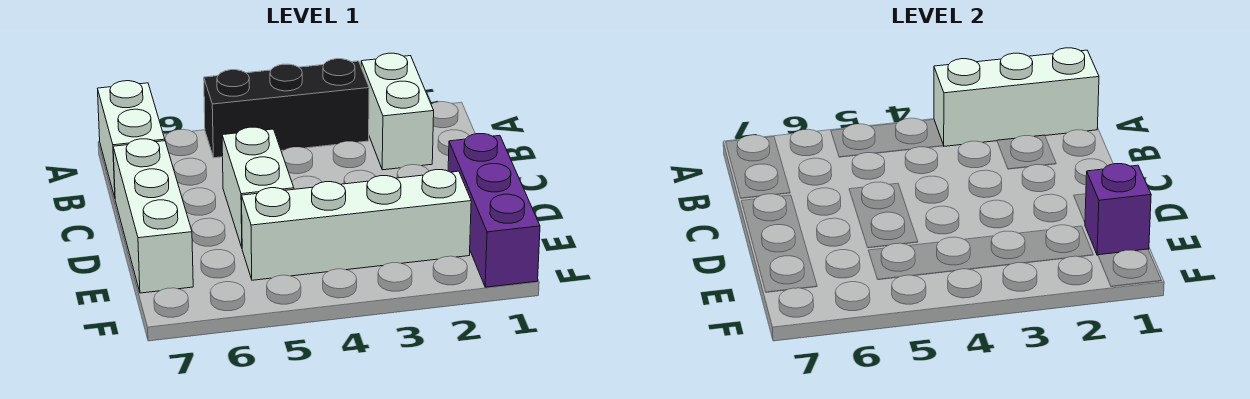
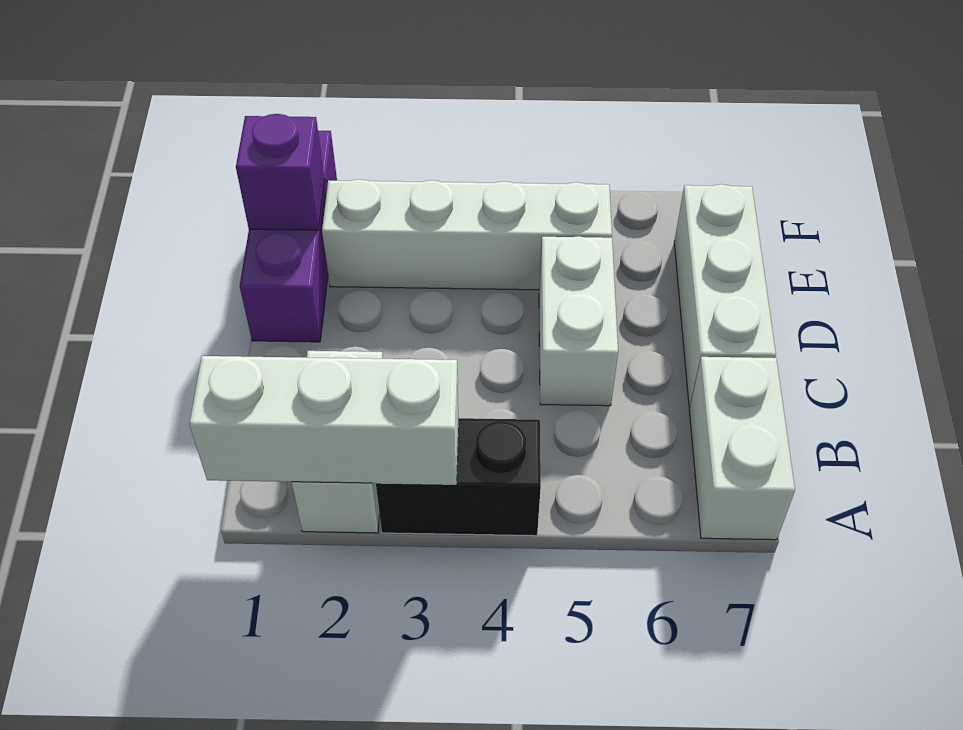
black brick A3:A5 level 1 -> black brick A3:A4 level 1

